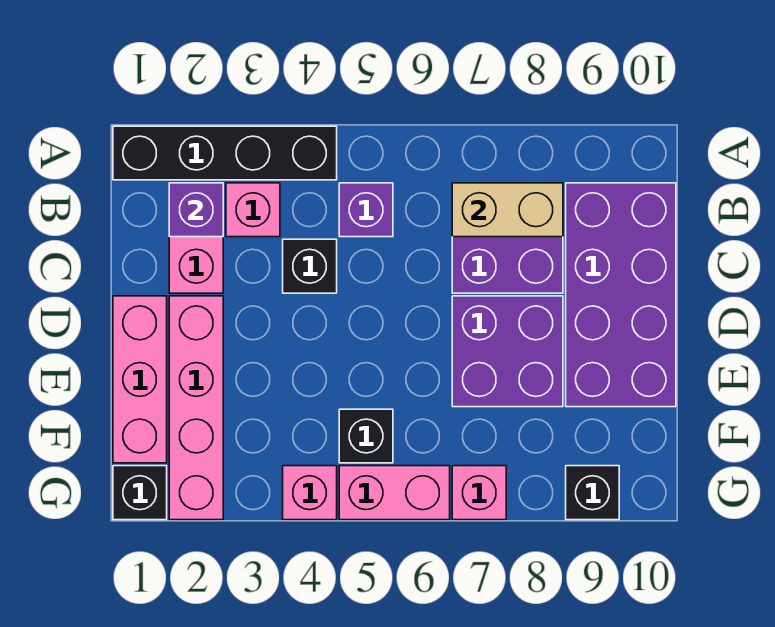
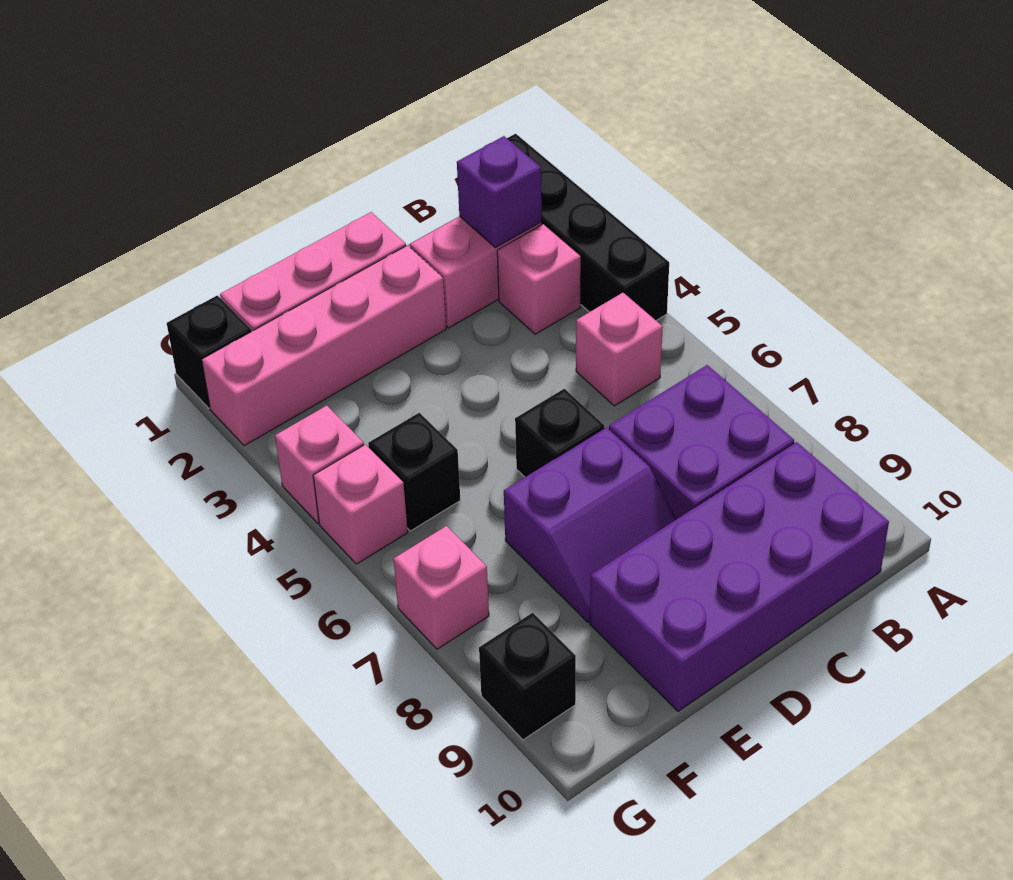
purple brick B5 level 1 -> pink brick B5 level 1
tan brick B7:B8 level 2 -> none
black brick C4 level 1 -> black brick D6 level 1
purple brick D7:E8 level 1 -> purple slope D7:E8 level 1 top 7
pink brick G5:G6 level 1 -> pink brick G5 level 1

